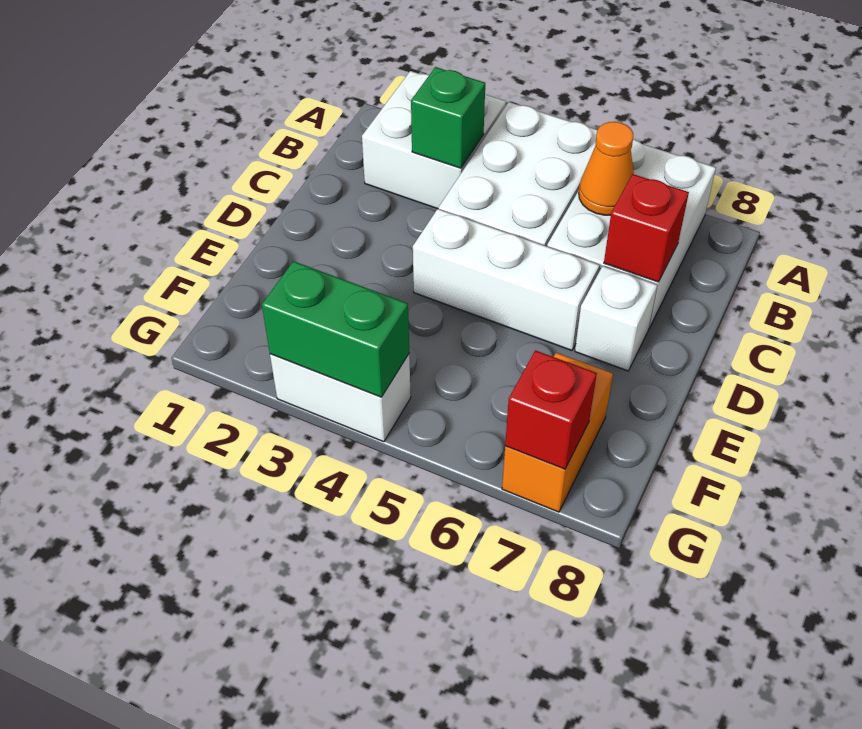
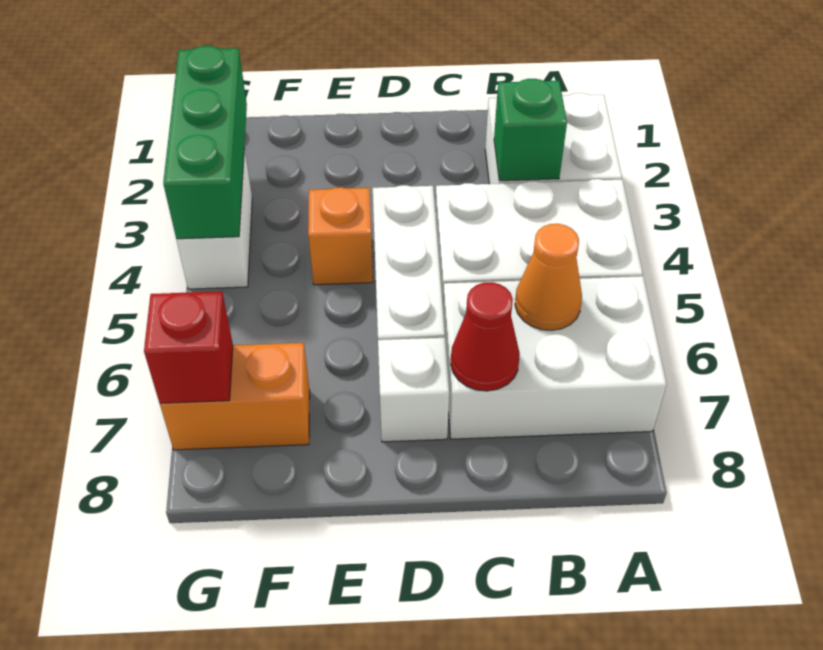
red brick C7 level 2 -> red cone C7 level 2
none -> orange brick E4 level 1
green brick G3:G4 level 2 -> green brick G2:G4 level 2

